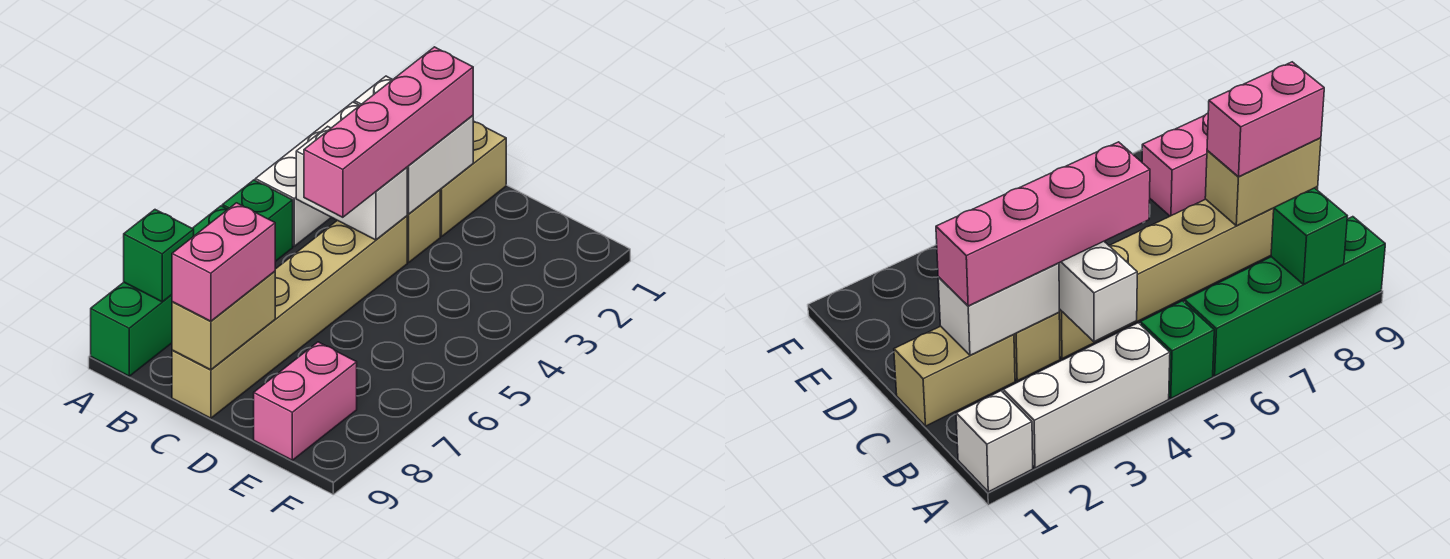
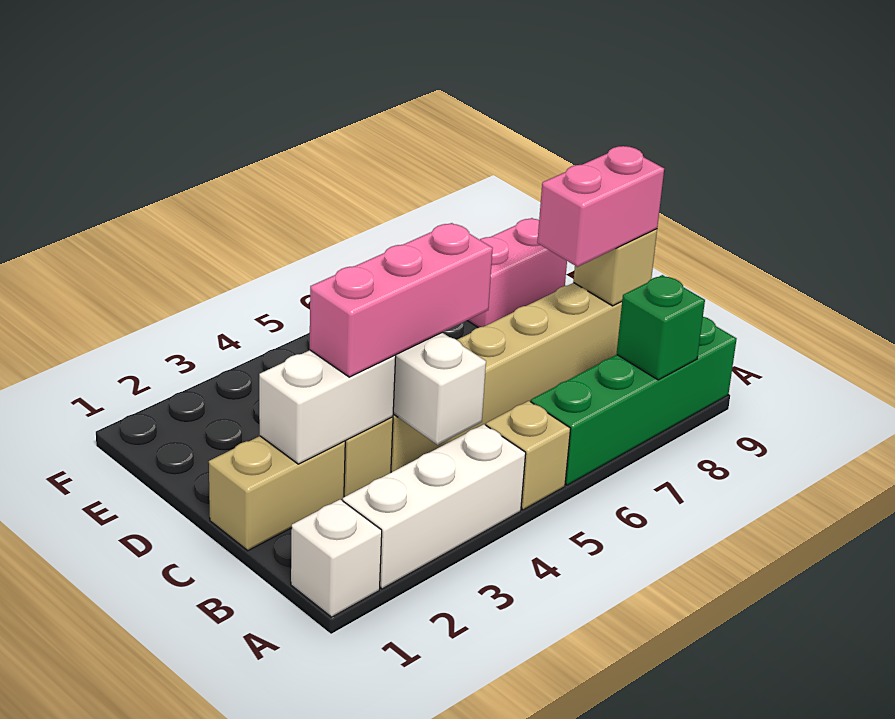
green brick A5 level 1 -> tan brick A5 level 1
pink brick C2:C5 level 3 -> pink brick C3:C5 level 3
tan brick C8:C9 level 2 -> tan brick C9 level 2

